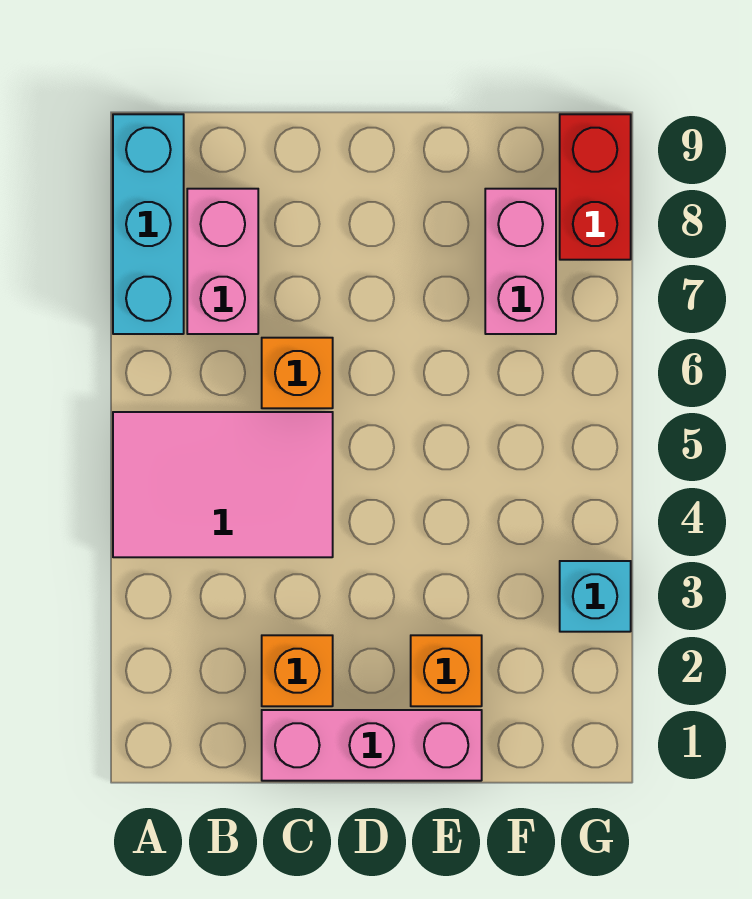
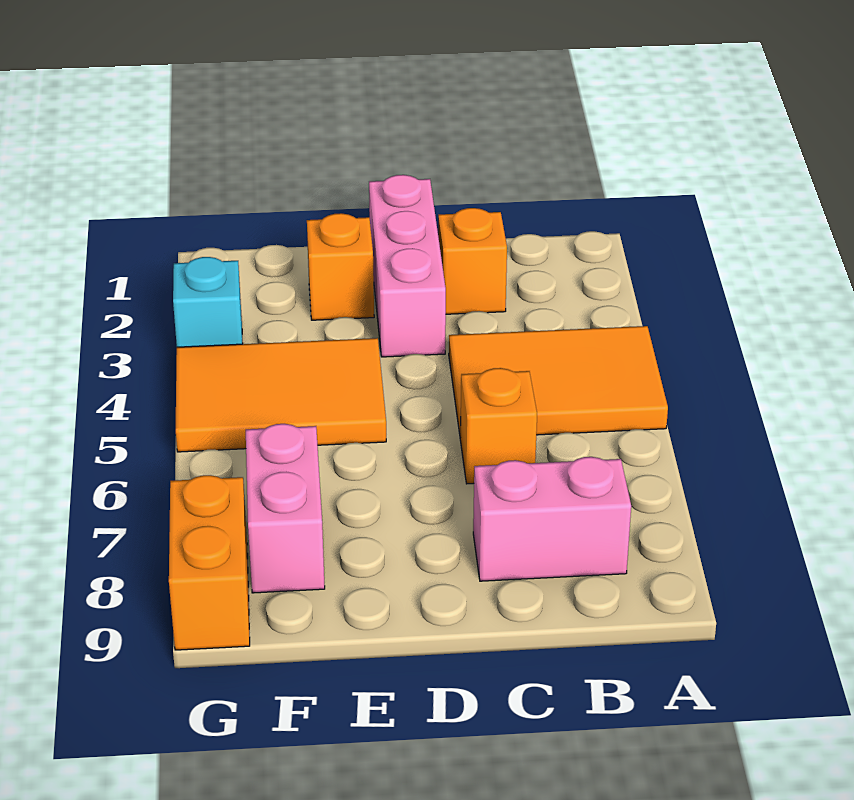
pink tile A4:C5 level 1 -> orange tile A4:C5 level 1
cyan brick A7:A9 level 1 -> none
pink brick B7:B8 level 1 -> pink brick B8:C8 level 1
pink brick C1:E1 level 1 -> pink brick D1:D3 level 1
none -> orange tile E4:G5 level 1
red brick G8:G9 level 1 -> orange brick G8:G9 level 1

